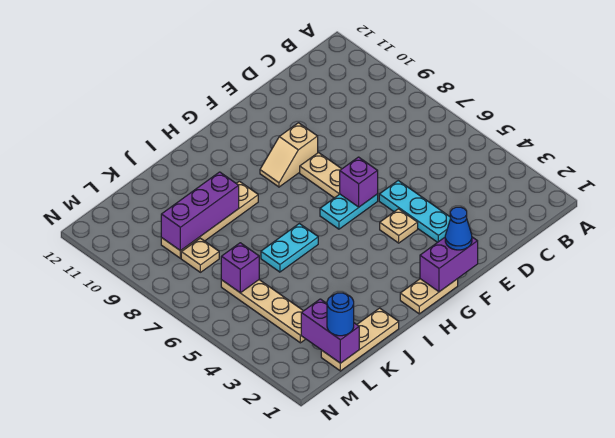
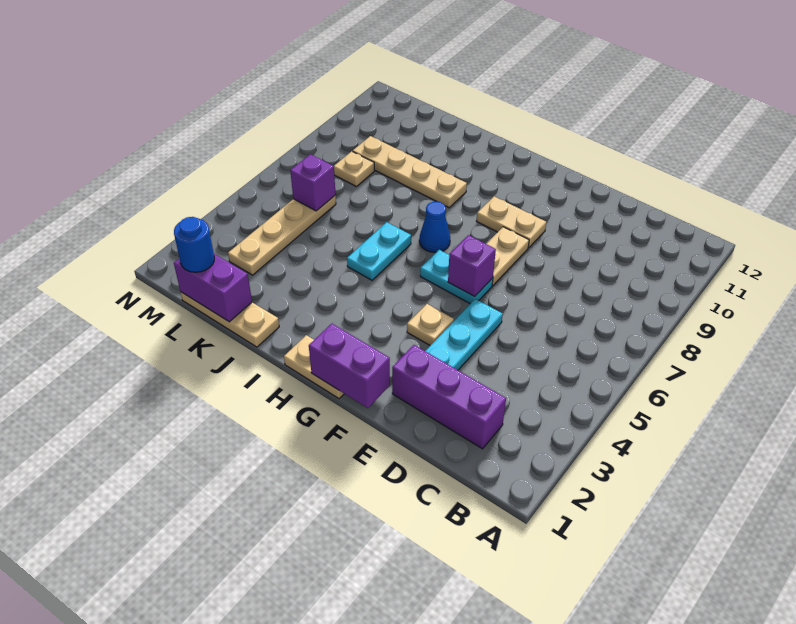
blue cone F1 level 3 -> blue cone H7 level 1
tan slope F9:G9 level 1 top F -> tan plate F9:G9 level 1
cyan plate I6:J6 level 1 -> cyan plate I5:I6 level 1
purple brick J9:L9 level 2 -> purple brick C2:E2 level 1
purple brick L1:L2 level 2 -> purple brick K1:L1 level 2

